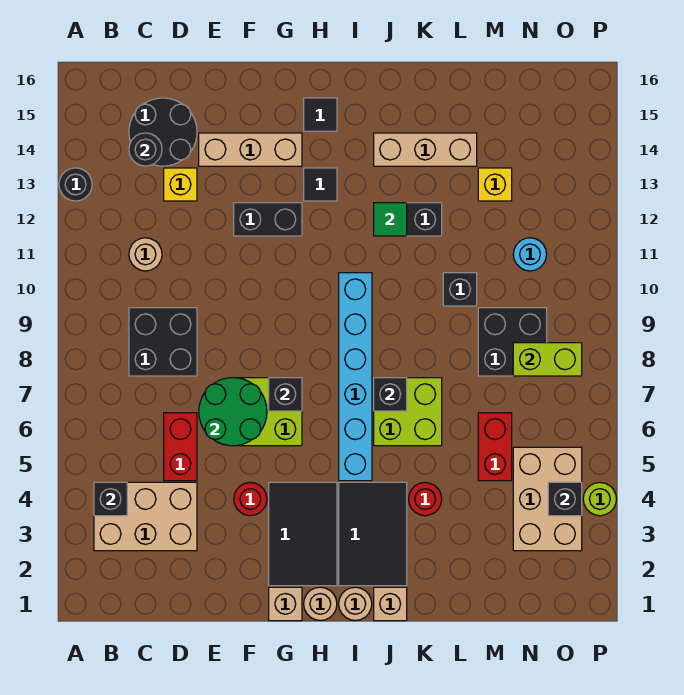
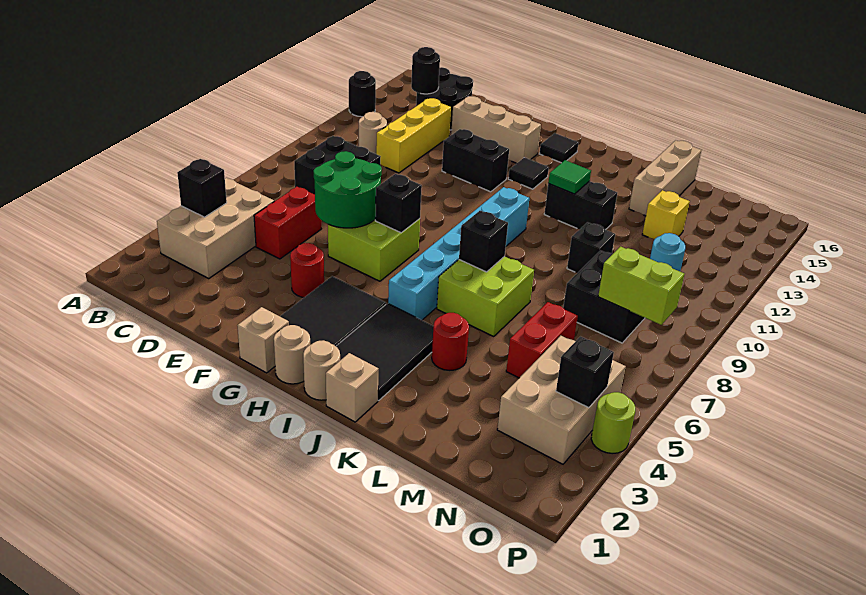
tan brick B3:D4 level 1 -> tan brick B3:C5 level 1
yellow brick D13 level 1 -> yellow brick D11:D13 level 1
tan brick J14:L14 level 1 -> tan brick L14:L16 level 1

